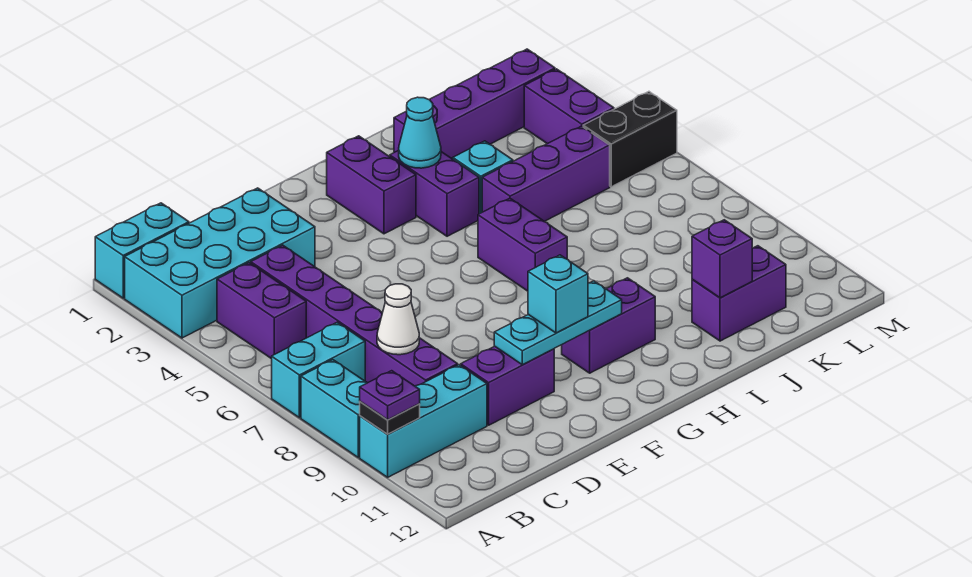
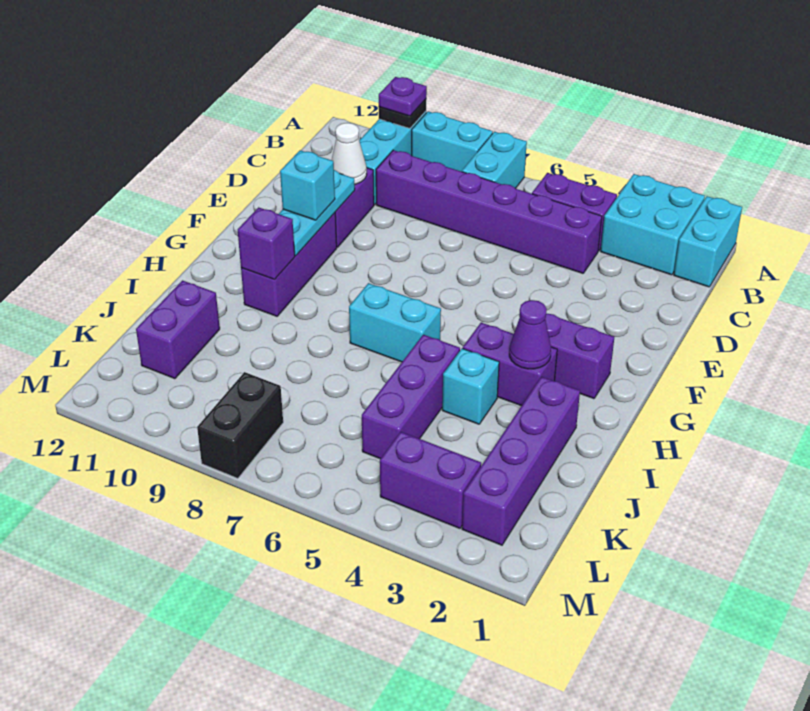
cyan brick A2:D3 level 1 -> cyan brick A2:B3 level 1
white cone C8 level 2 -> white cone D10 level 2
purple brick G10:H10 level 1 -> purple brick F10:H10 level 1
cyan cone H3 level 2 -> purple cone H3 level 2
purple brick H6:H7 level 1 -> cyan brick H6:H7 level 1
purple brick J11 level 2 -> purple brick H10 level 2
black brick L5:M5 level 1 -> black brick L8:M8 level 1

